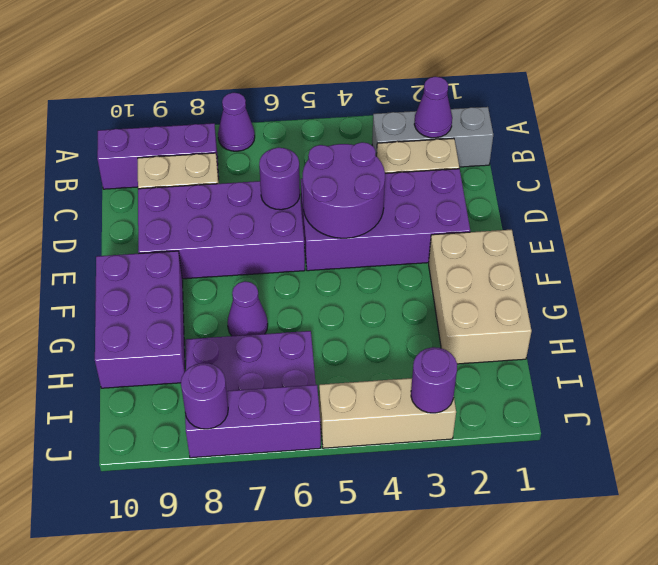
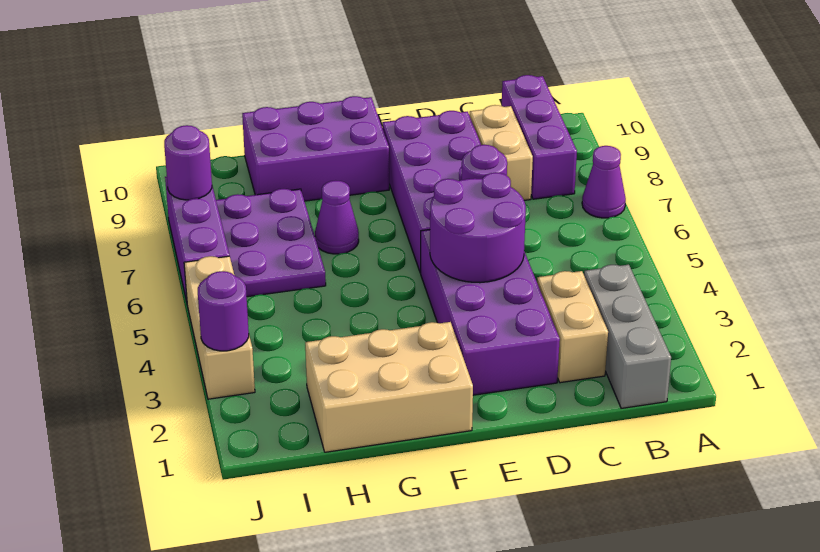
purple cone B2 level 2 -> none

